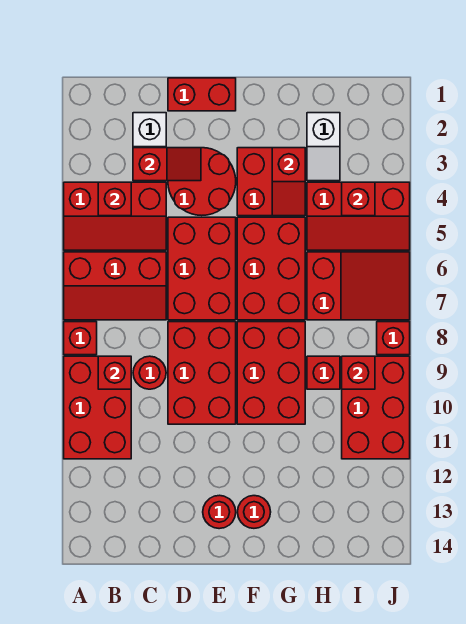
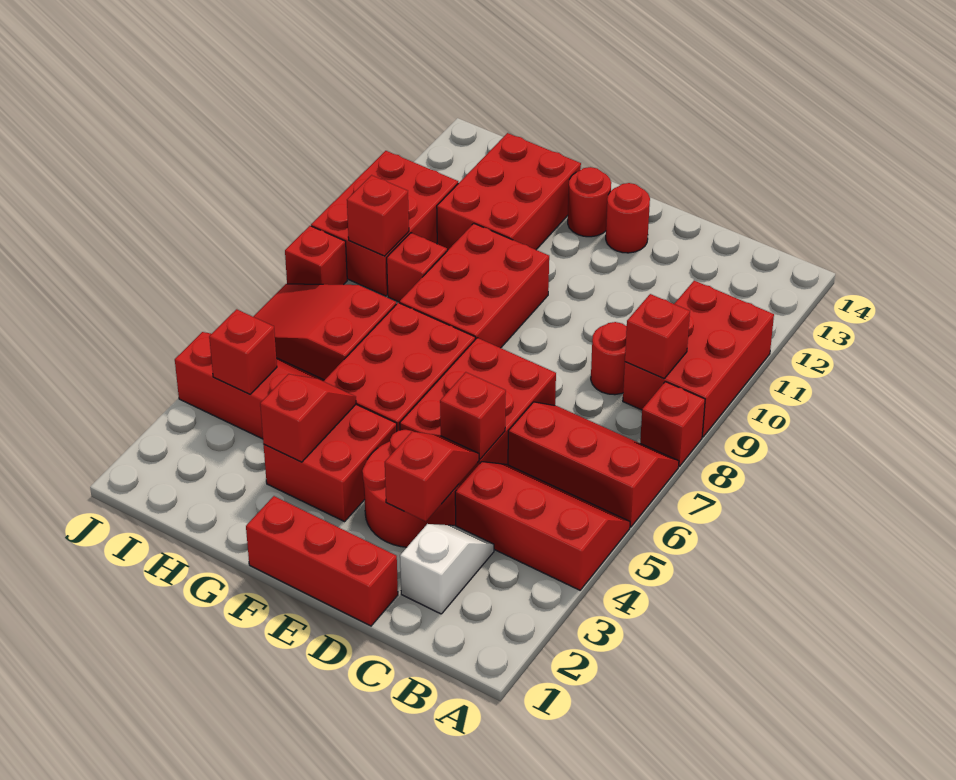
red brick B4 level 2 -> red brick D5 level 2
red slope C3:D3 level 2 top C -> red slope D3:D4 level 2 top 3
red brick D1:E1 level 1 -> red brick D1:F1 level 1
red brick D8:E10 level 1 -> red brick G11:H13 level 1
white slope H2:H3 level 1 top 2 -> none

